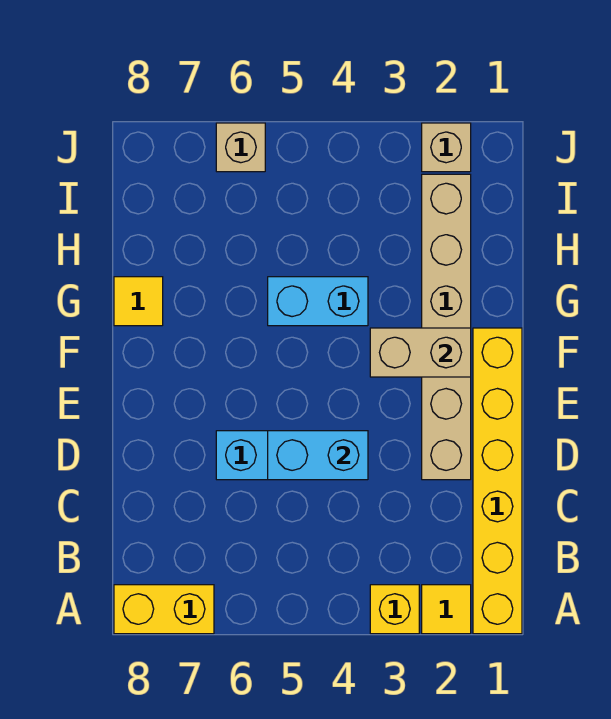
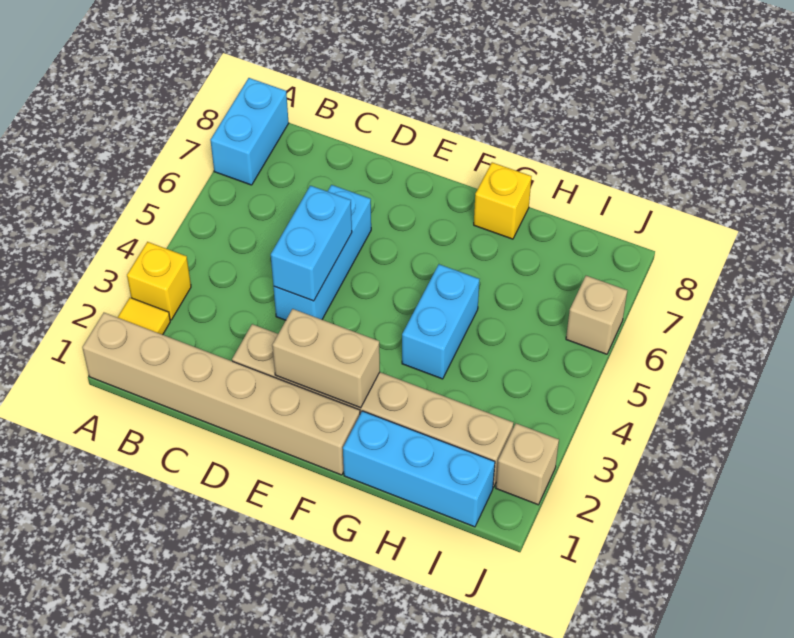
yellow brick A1:F1 level 1 -> tan brick A1:F1 level 1
yellow brick A7:A8 level 1 -> cyan brick A7:A8 level 1
tan brick F2:F3 level 2 -> tan brick E2:F2 level 2
none -> cyan brick G1:I1 level 1
yellow tile G8 level 1 -> yellow brick G8 level 1

